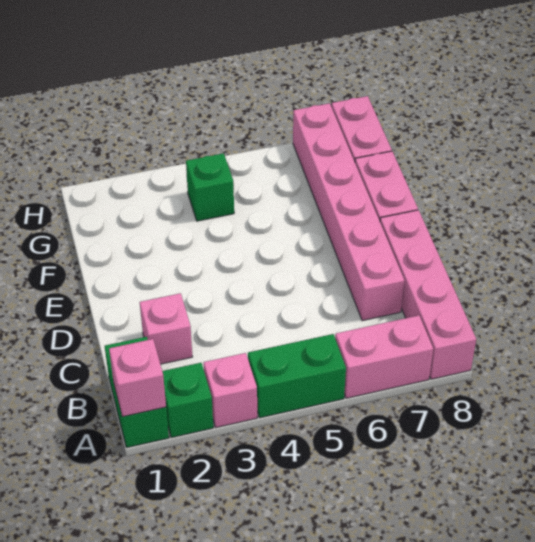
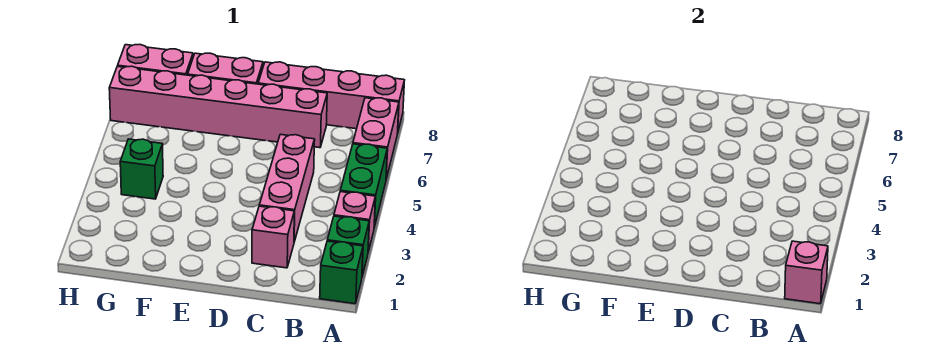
green brick A1:B1 level 1 -> green brick A1 level 1
none -> pink brick C3:C5 level 1

